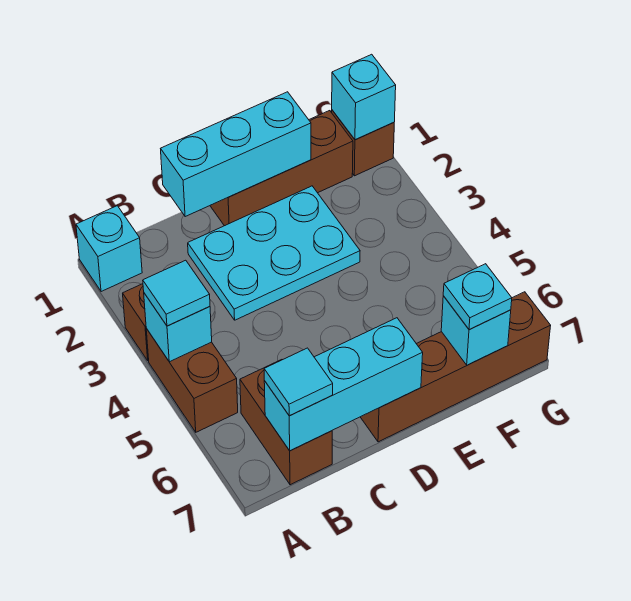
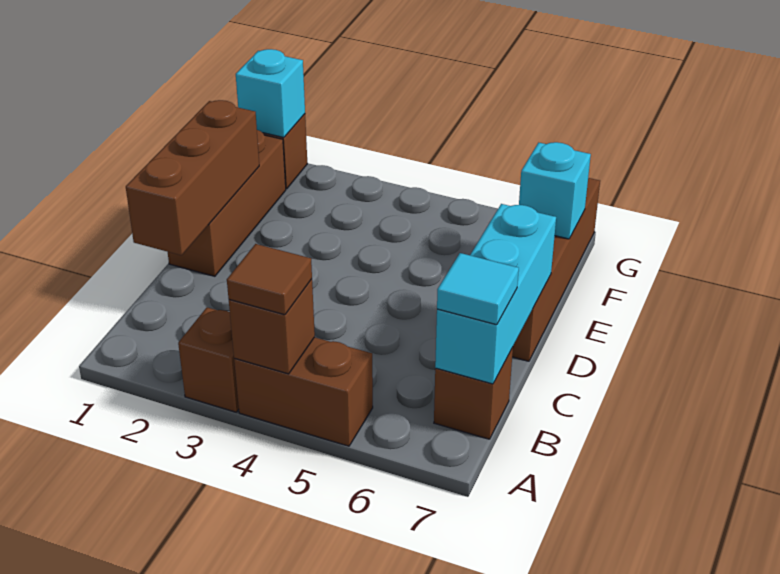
cyan brick A1 level 1 -> none
cyan brick A4 level 2 -> brown brick A4 level 2
cyan tile A4 level 3 -> brown tile A4 level 3
brown brick B6:B7 level 1 -> brown brick B7 level 1
cyan brick C1:E1 level 2 -> brown brick C1:E1 level 2
cyan plate C2:E3 level 1 -> none
cyan plate F7 level 3 -> none

